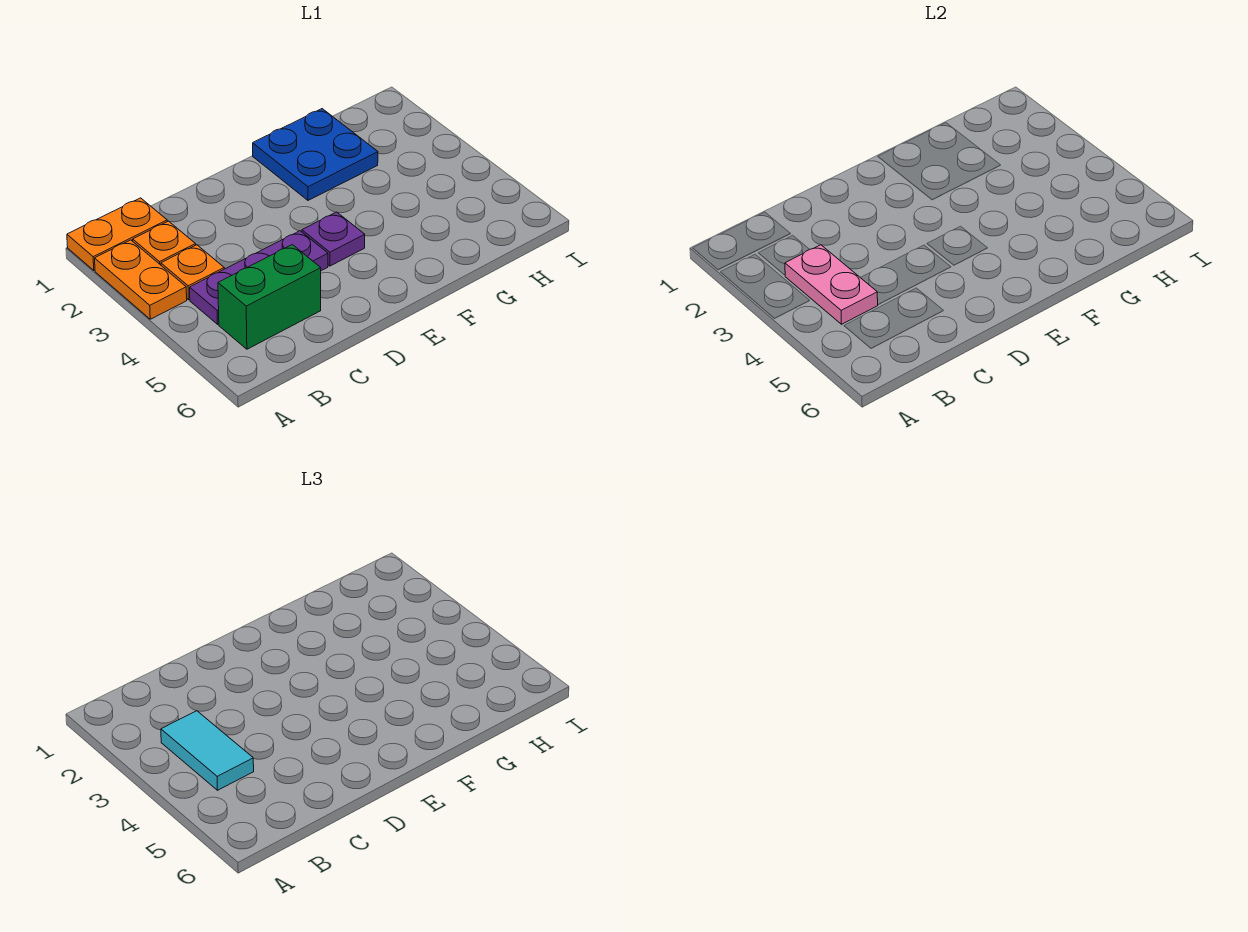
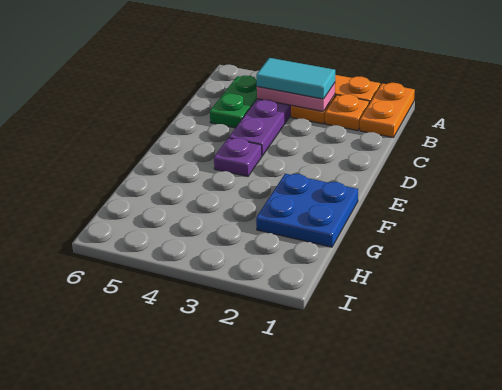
green brick B5:C5 level 1 -> green plate B5:C5 level 1

